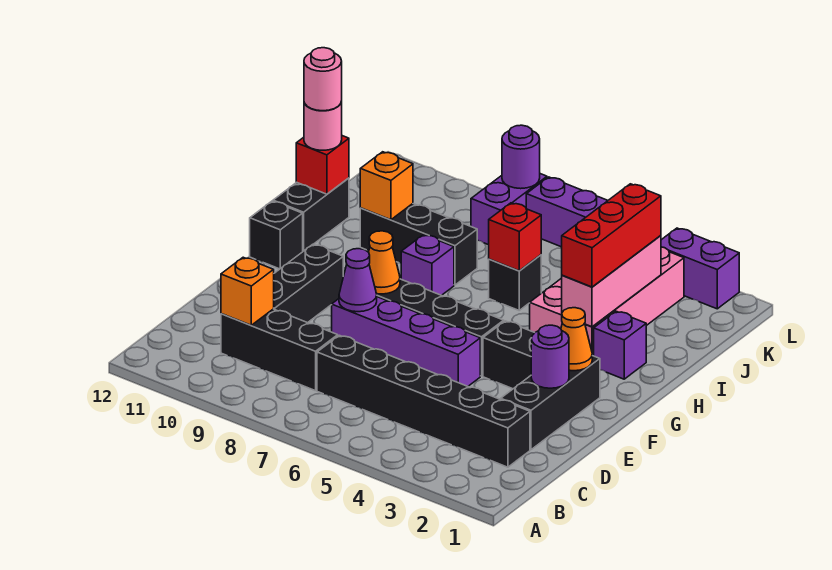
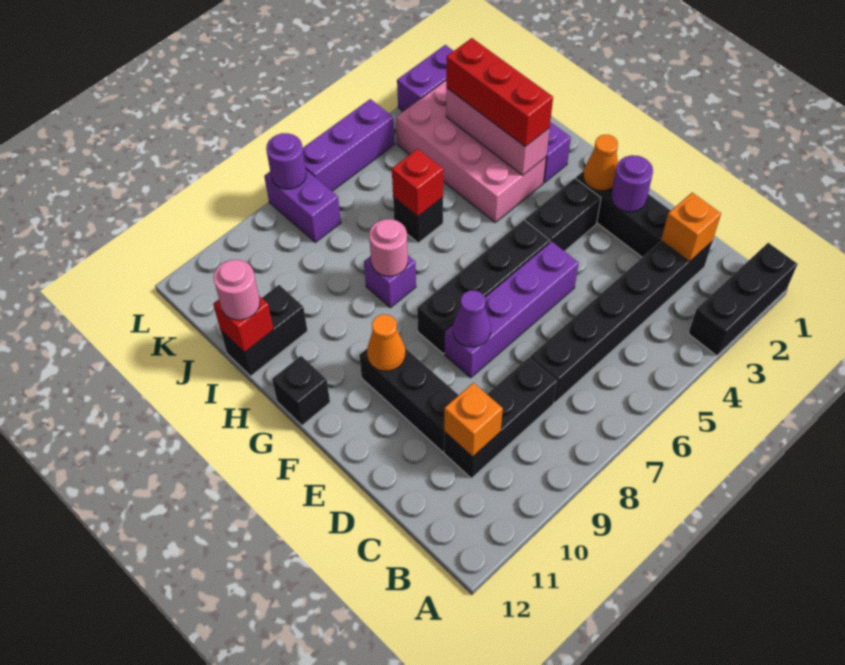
orange cone F8 level 2 -> orange cone F10 level 2
black brick H12:I12 level 1 -> black brick I11:I12 level 1
black brick I8:I10 level 1 -> black brick A1:A3 level 1
orange brick I10 level 2 -> orange brick C2 level 2
pink round brick I12 level 4 -> pink round brick H8 level 2

